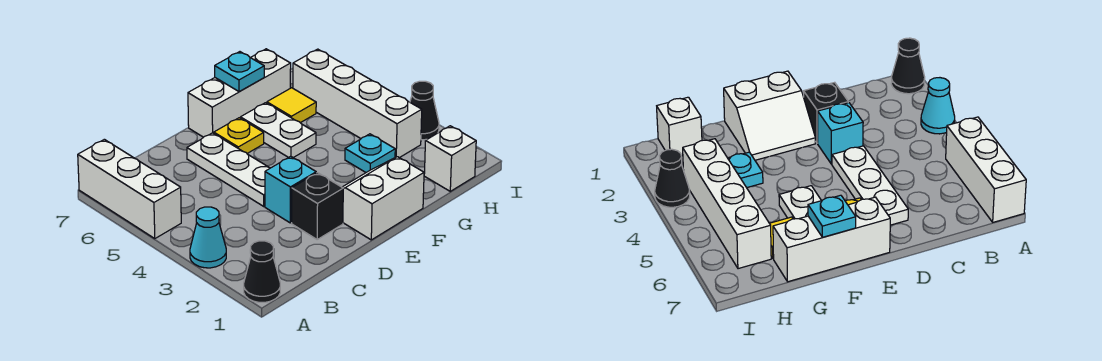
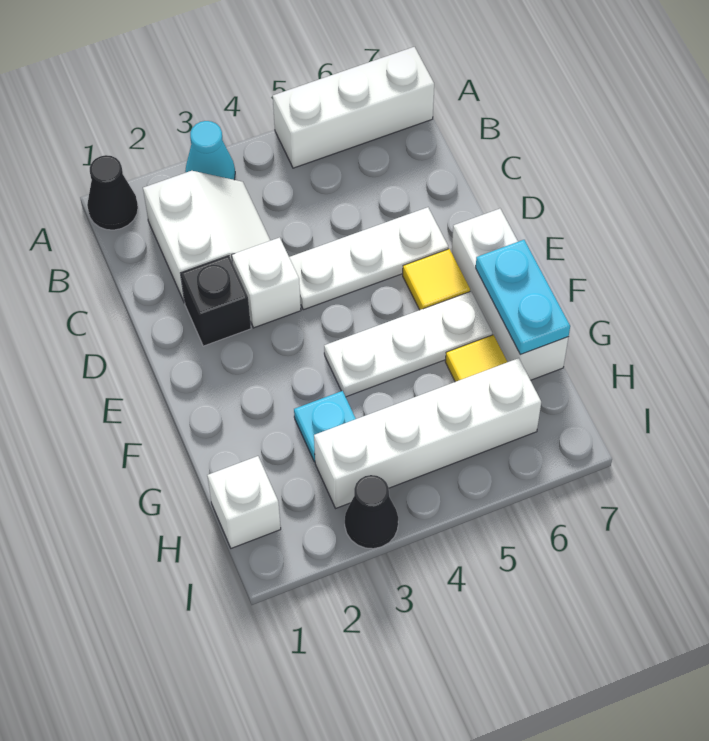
cyan brick D3 level 1 -> white brick D3 level 1
white slope E1:F2 level 1 top 1 -> white slope B2:C3 level 1 top 2
yellow plate E6 level 1 -> yellow tile E6 level 1
white plate F5:F6 level 1 -> white plate F4:F6 level 1
cyan plate F7 level 2 -> cyan plate F7:G7 level 2

